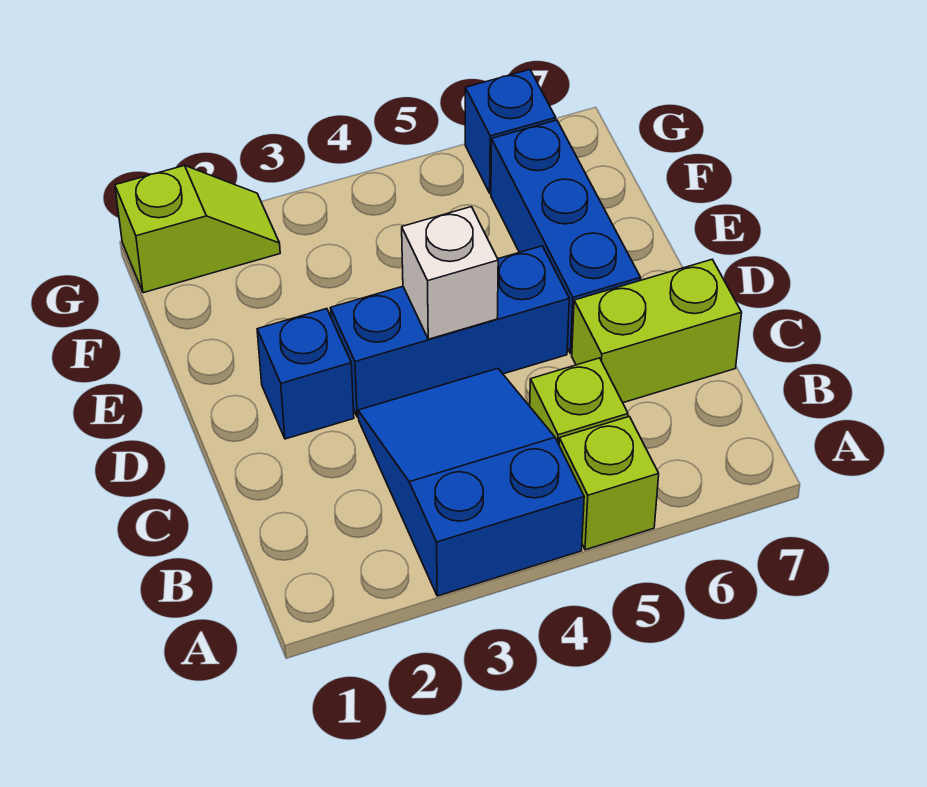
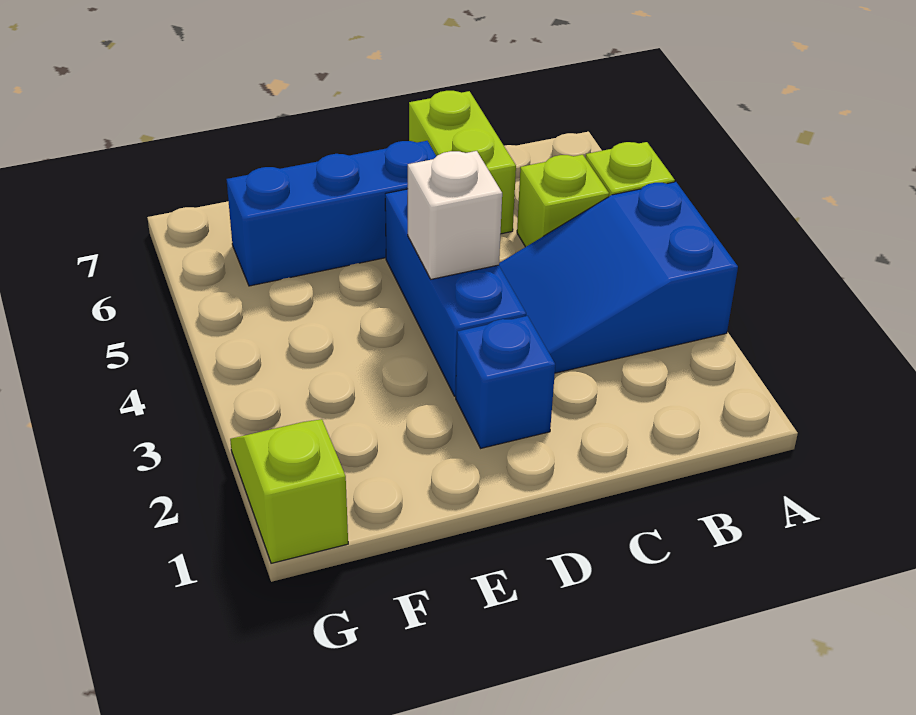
blue brick G6 level 1 -> none

